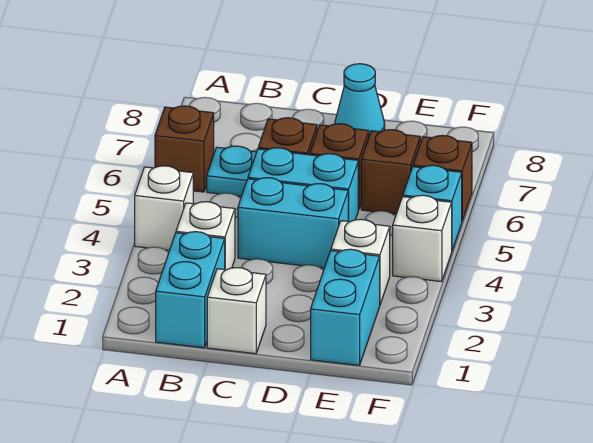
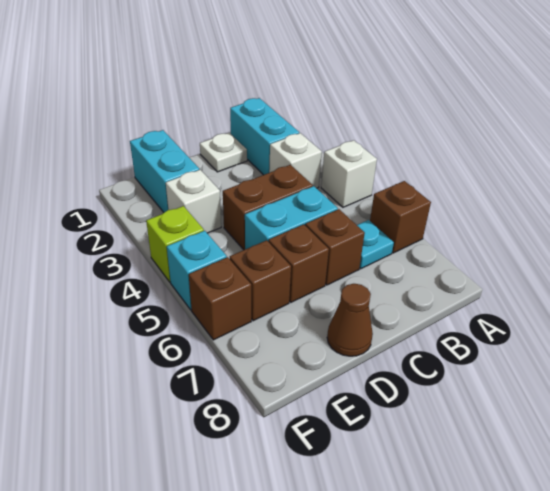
white brick C1 level 1 -> white plate C1 level 1
cyan brick C4:D4 level 1 -> brown brick C4:D4 level 1
cyan cone D8 level 1 -> brown cone D8 level 1
white brick F4 level 1 -> lime brick F4 level 1

